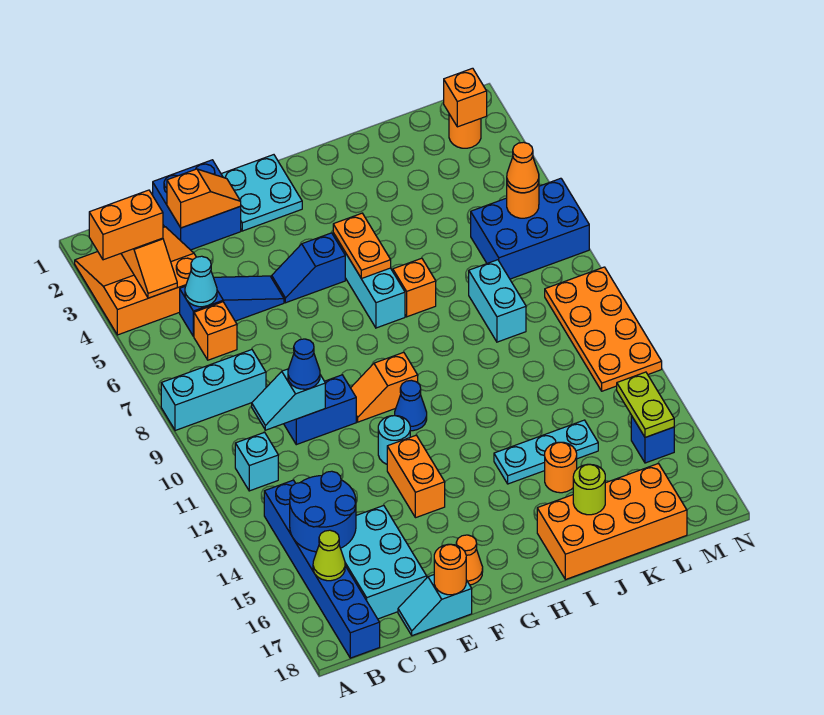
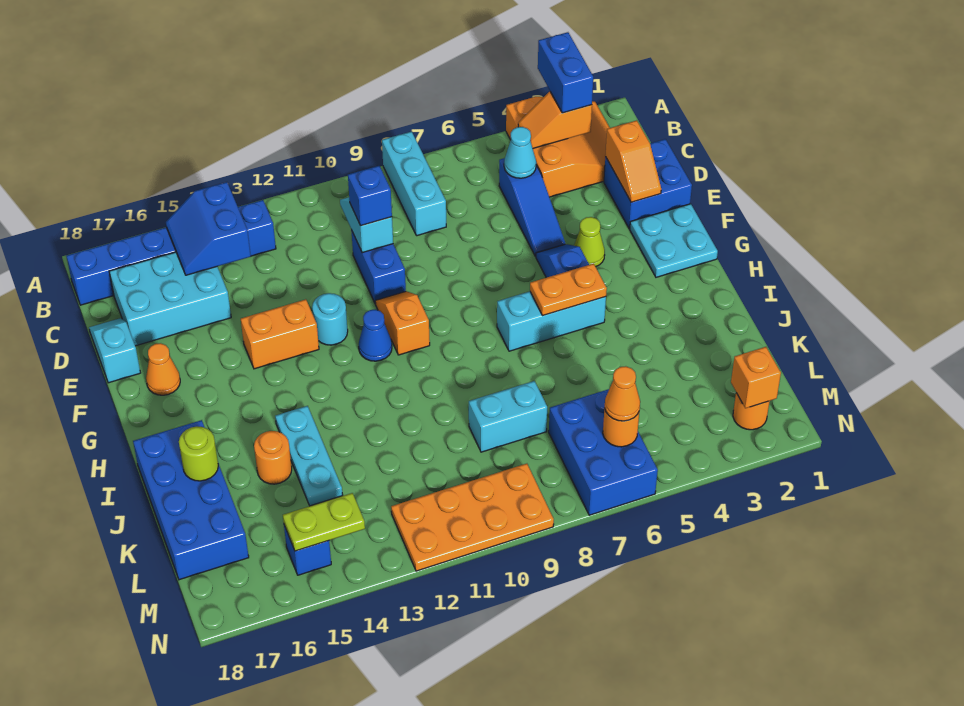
orange brick A3:B3 level 3 -> blue brick A3:B3 level 3
cyan brick B11 level 1 -> none
blue round brick B14:C15 level 2 -> blue slope B14:C15 level 2 top 14
lime cone B16 level 2 -> lime cone F4 level 1
orange brick C6 level 1 -> none
blue cone D10 level 3 -> blue brick D10 level 3
orange round brick E18 level 2 -> none
orange brick I7 level 1 -> none
orange brick I17:L18 level 1 -> blue brick I17:L18 level 1

